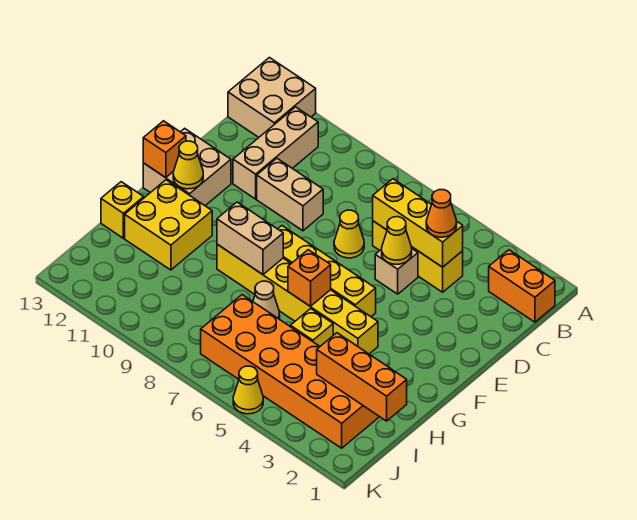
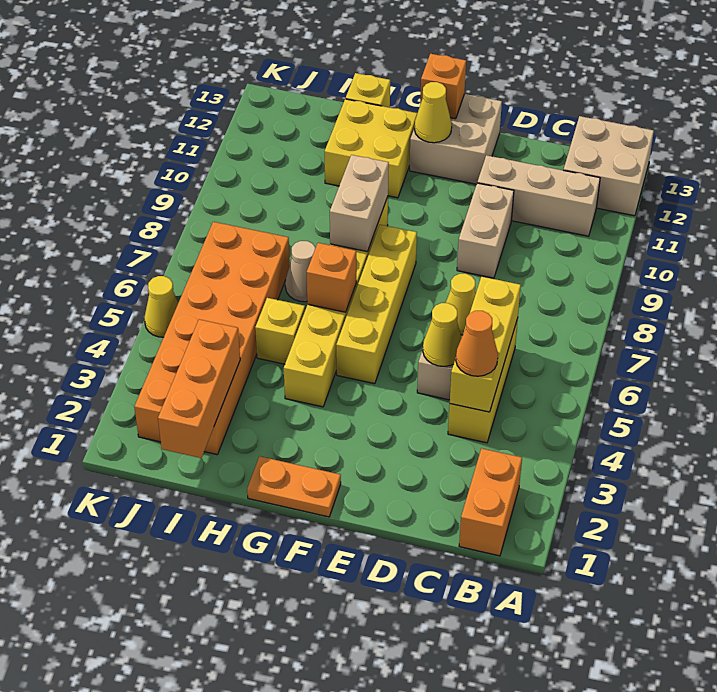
none -> orange plate F1:G1 level 1

